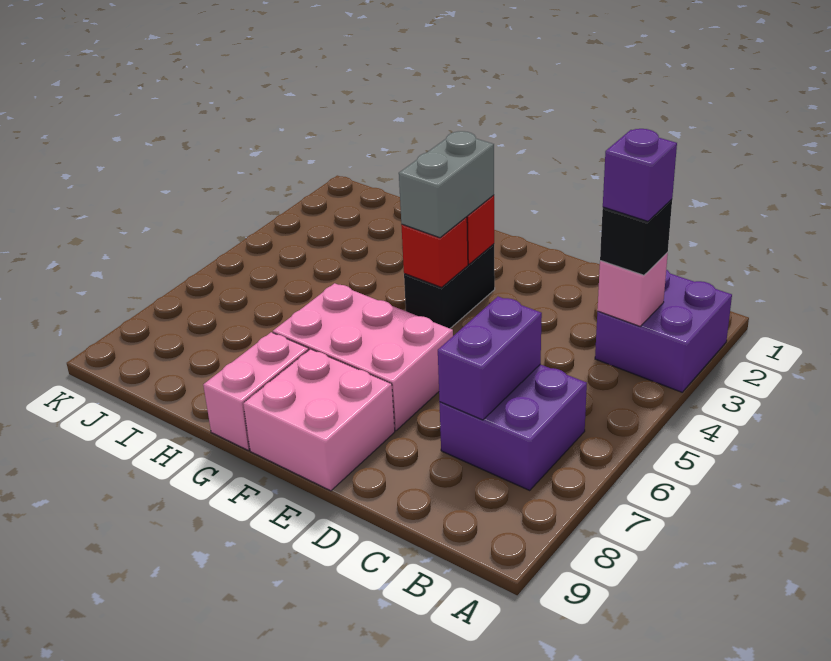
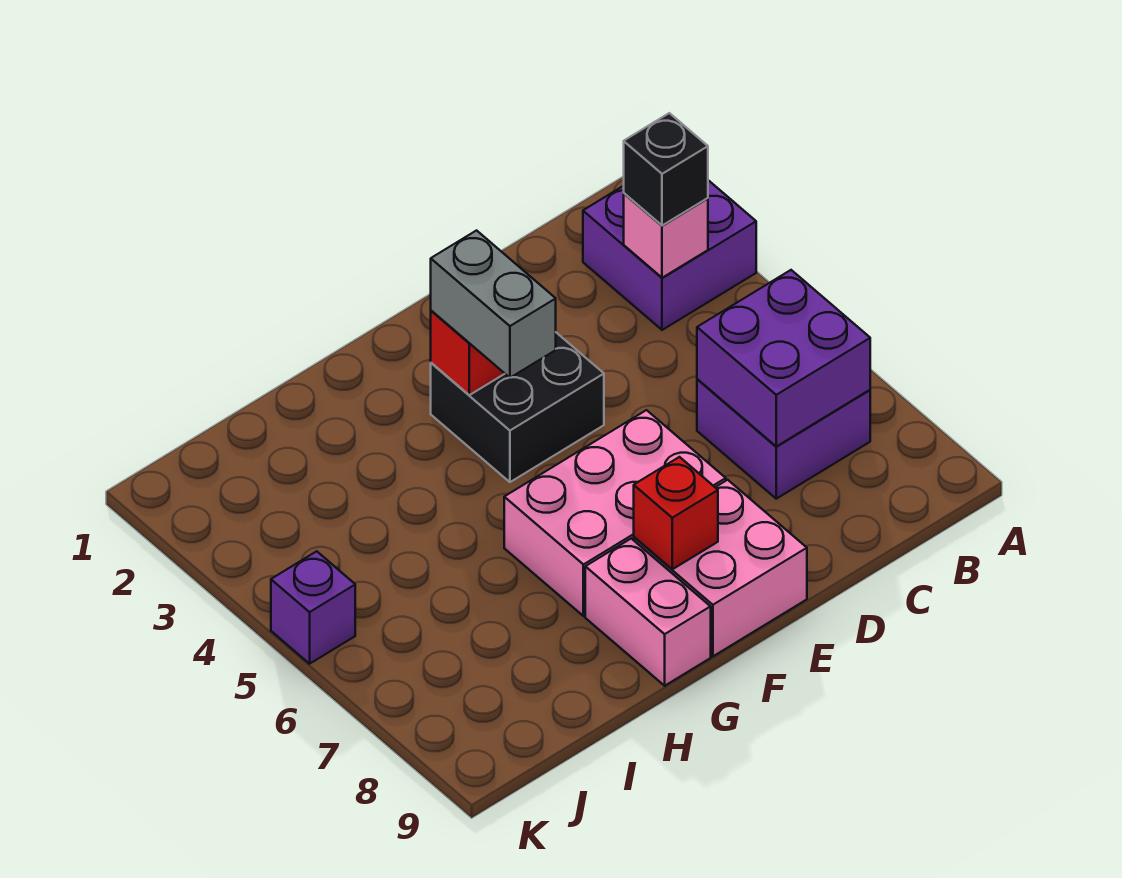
purple brick B3 level 4 -> purple brick K5 level 1
purple brick C6:C7 level 2 -> purple brick B6:C7 level 2
black brick F3:F4 level 1 -> black brick E3:F4 level 1
red brick F4 level 2 -> red brick F8 level 2

